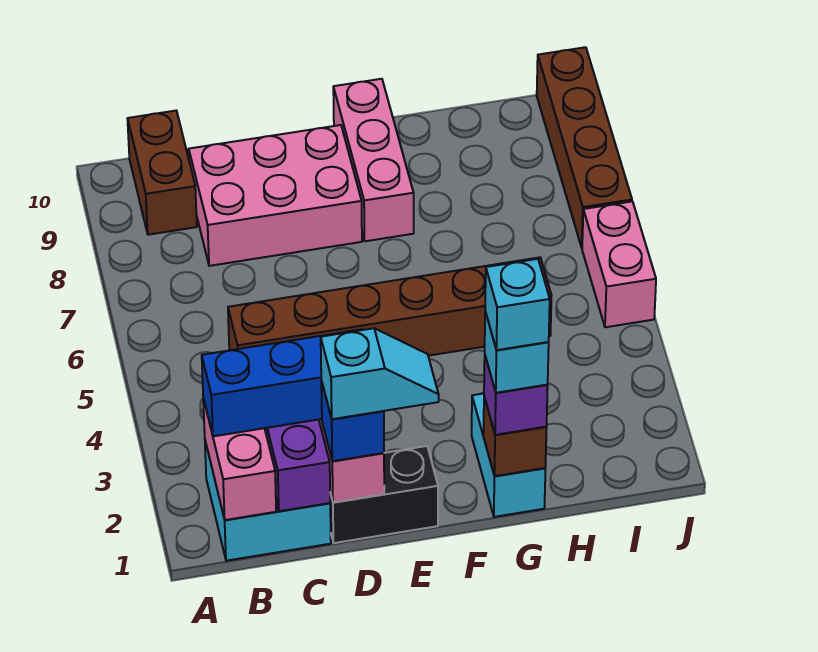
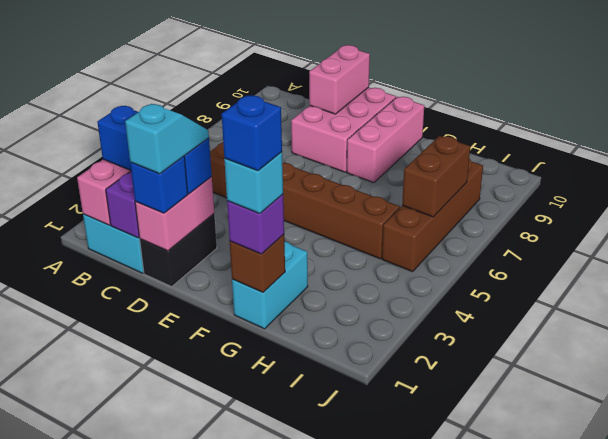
brown brick B9:B10 level 1 -> brown brick I6:I7 level 2
pink brick C8:E9 level 1 -> pink brick D8:E10 level 1
black brick D1:E1 level 1 -> black brick D1:D2 level 1
cyan slope D1:E1 level 4 top D -> cyan slope D1:D2 level 4 top 1
cyan brick G1 level 5 -> blue brick G1 level 5
pink brick J5:J6 level 1 -> pink brick D9:D10 level 2
brown brick J7:J10 level 1 -> brown brick I5:I8 level 1

